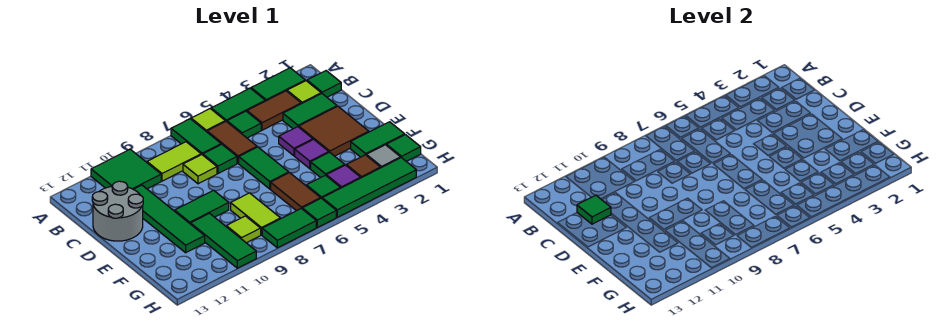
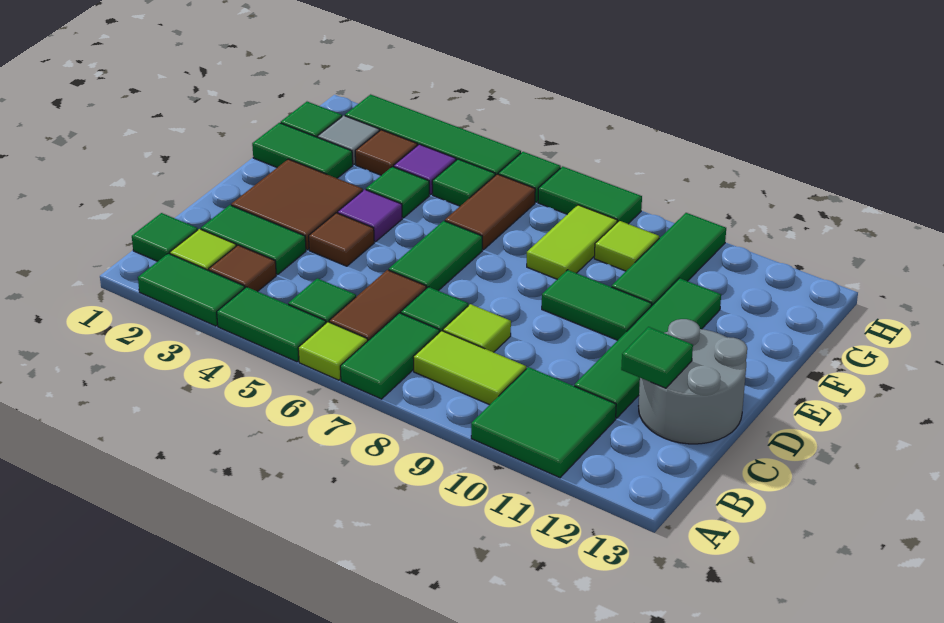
brown tile B3:B4 level 1 -> brown tile B3 level 1
purple tile D4 level 1 -> brown tile D4 level 1

